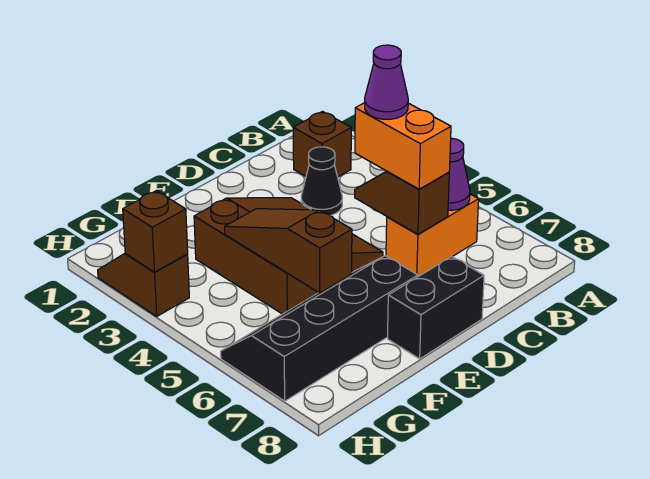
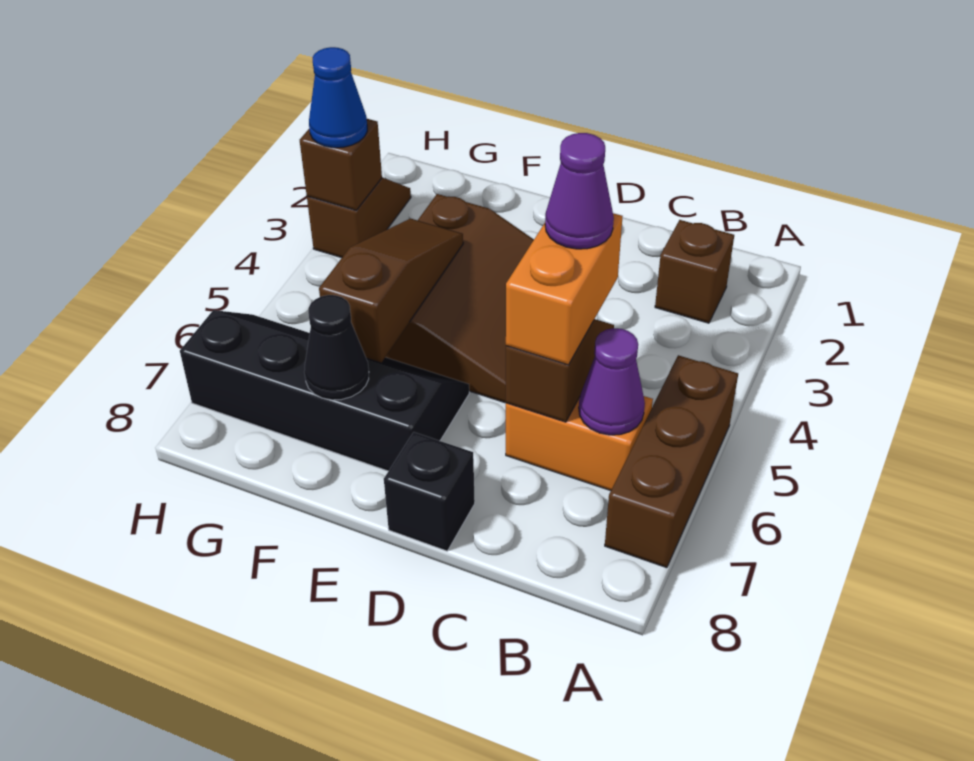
none -> brown brick A5:A7 level 1
black cone C3 level 1 -> black cone F7 level 2
black brick D8:E8 level 1 -> black brick D8 level 1
none -> blue cone H3 level 3

